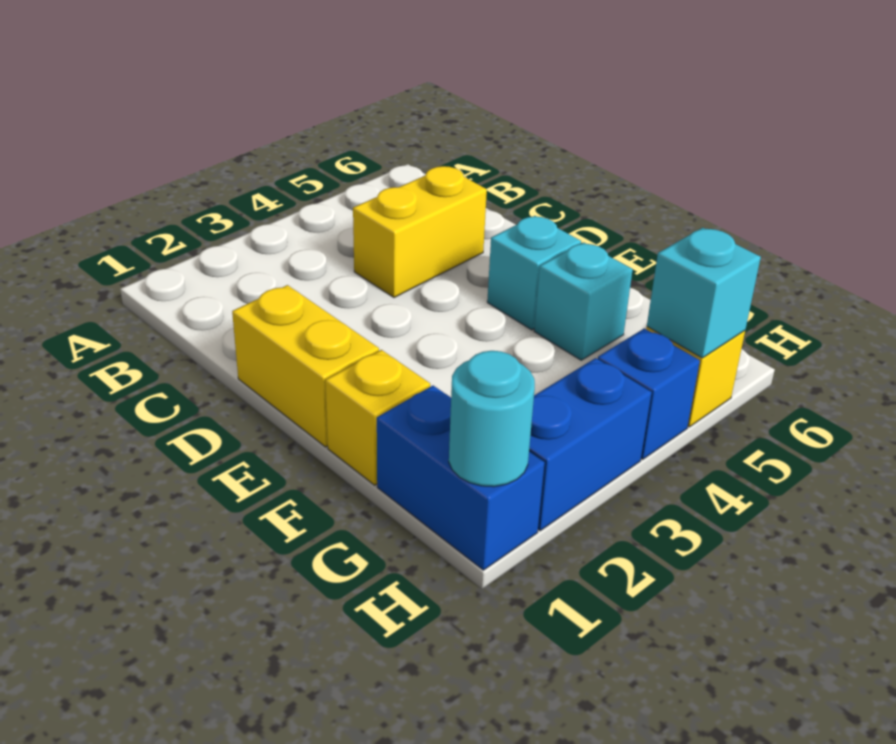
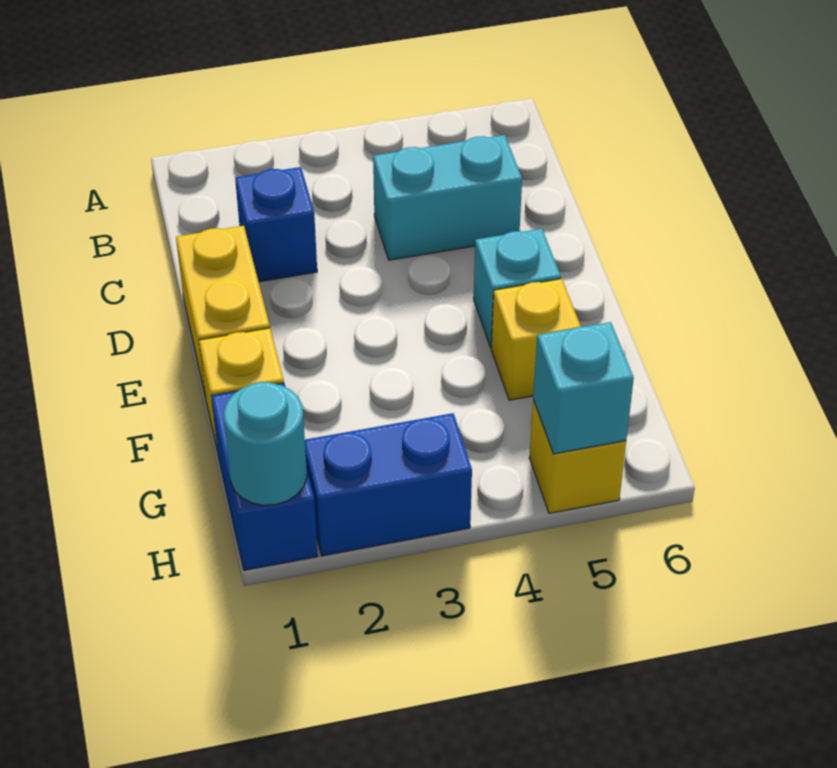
yellow brick C4:C5 level 1 -> cyan brick C4:C5 level 1
cyan brick F5 level 1 -> yellow brick F5 level 1
blue brick H4 level 1 -> blue brick C2 level 1

